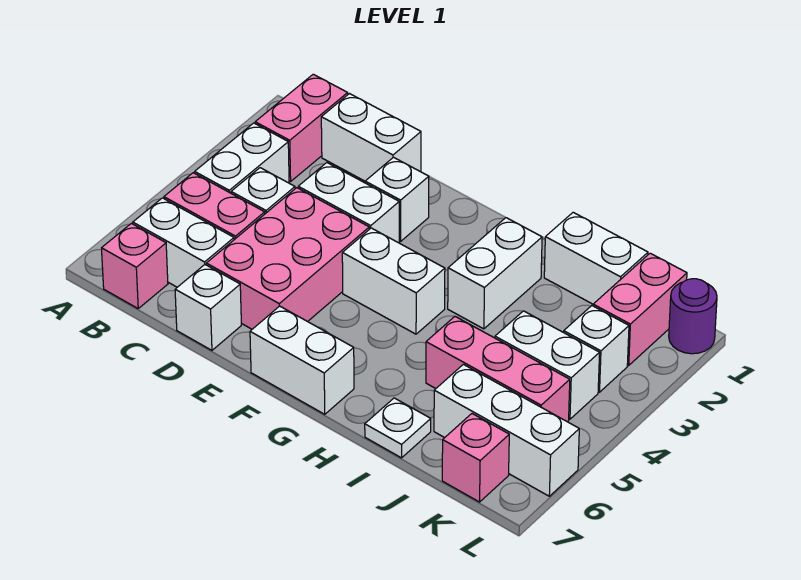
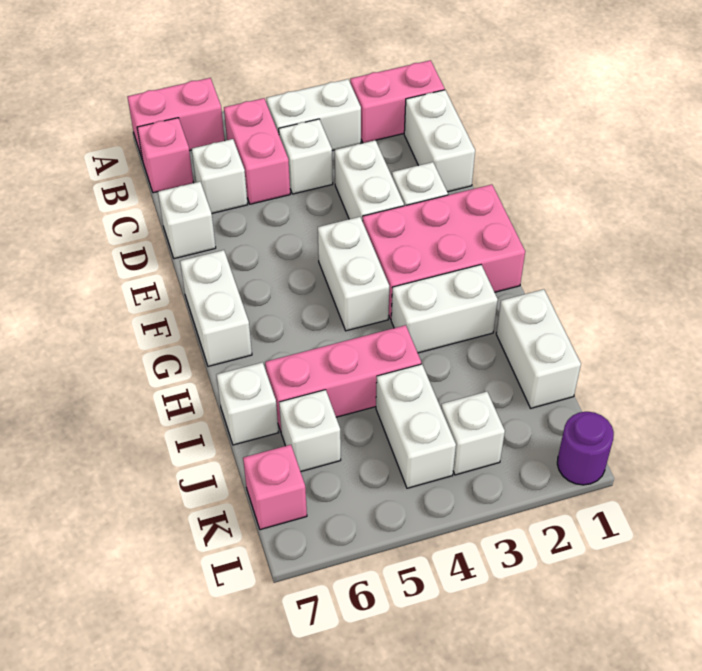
white brick B6:C6 level 1 -> white brick C6 level 1
pink brick D4:E6 level 1 -> pink brick F1:G3 level 1
pink brick I5:K5 level 1 -> pink brick I4:I6 level 1
white plate I7 level 1 -> white brick I7 level 1
white brick J6:L6 level 1 -> white brick J6 level 1
pink brick K1:K2 level 1 -> pink brick A6:A7 level 1

